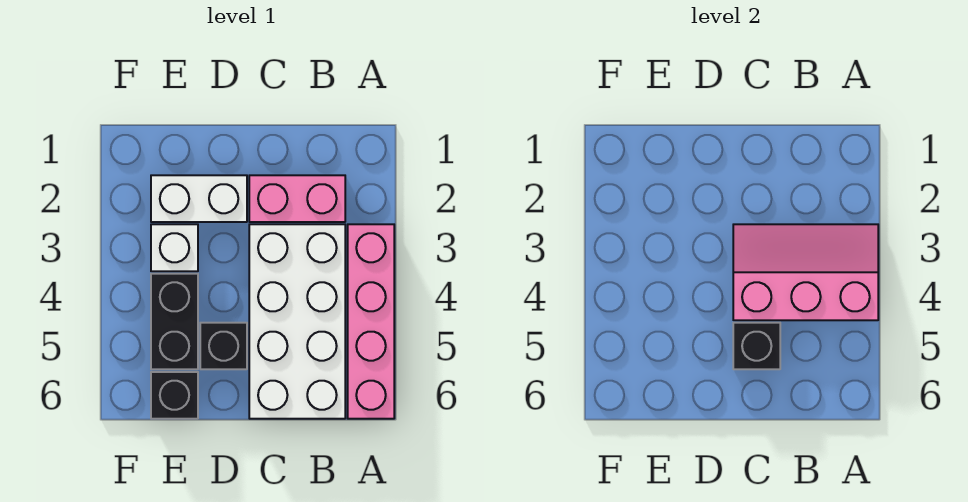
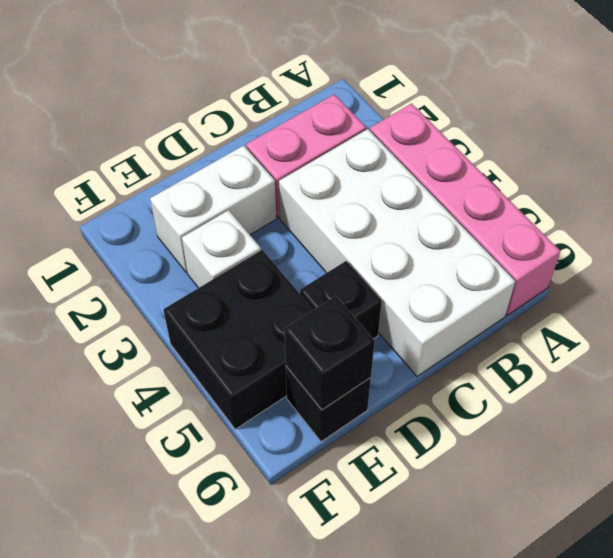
pink slope A3:C4 level 2 top 4 -> none
black brick C5 level 2 -> black brick E6 level 2
black brick E4:E5 level 1 -> black brick E4:F5 level 1

